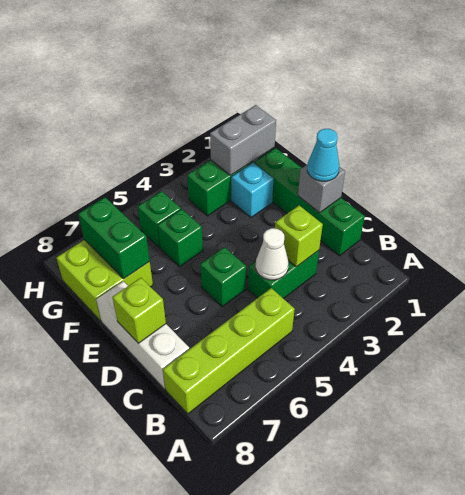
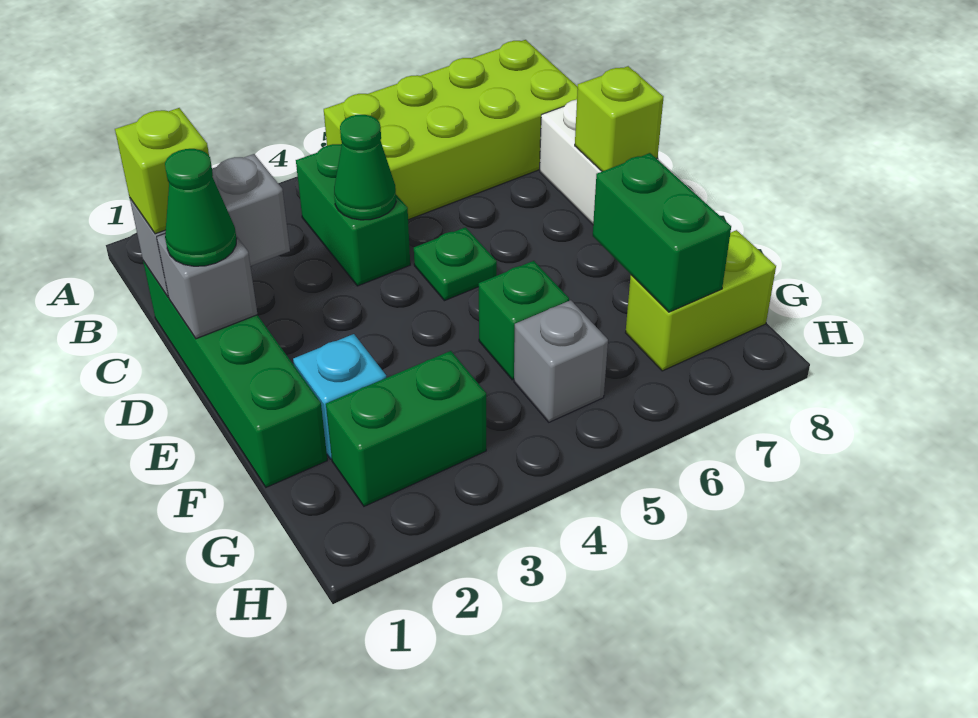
lime brick B5:B8 level 1 -> lime brick A5:B8 level 1
green brick C3:C4 level 1 -> green brick B4:C4 level 1
lime brick C3 level 2 -> lime brick C1 level 3
white cone C4 level 2 -> green cone C4 level 2
cyan cone D1 level 3 -> green cone D1 level 3
green brick D5 level 1 -> green plate D5 level 1
lime brick F7:G8 level 1 -> lime brick G7:G8 level 1
grey brick G1:G2 level 2 -> grey brick C1:C2 level 2
green brick G5 level 1 -> grey brick G5 level 1

